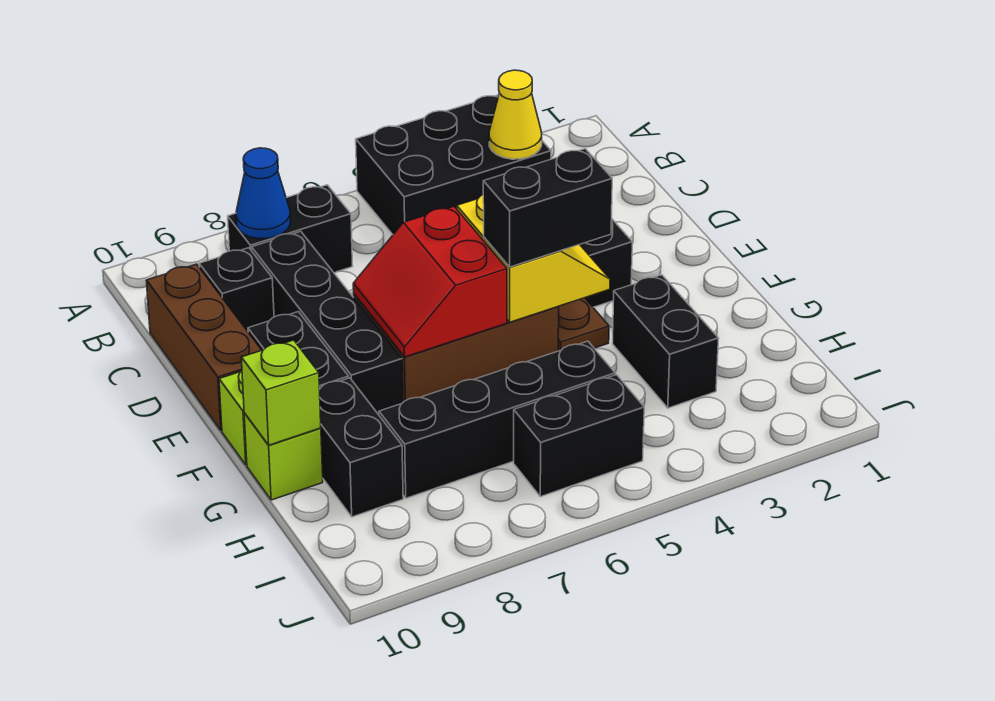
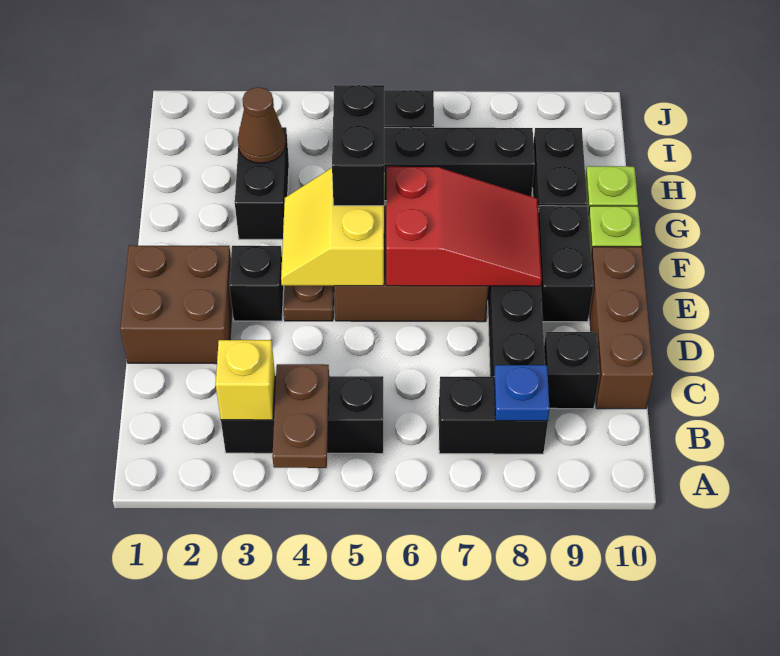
black brick A3:B5 level 1 -> black brick B3:B5 level 1
none -> brown plate A4:B4 level 2
yellow cone B3 level 2 -> yellow brick B3 level 2
blue cone B8 level 2 -> blue plate B8 level 2
none -> brown brick D1:E2 level 1
red slope E6:F7 level 2 top 6 -> red slope E6:F8 level 2 top 6
black brick F4:F5 level 3 -> black brick F5:G5 level 3
lime brick G10 level 2 -> none
none -> brown cone H3 level 2

